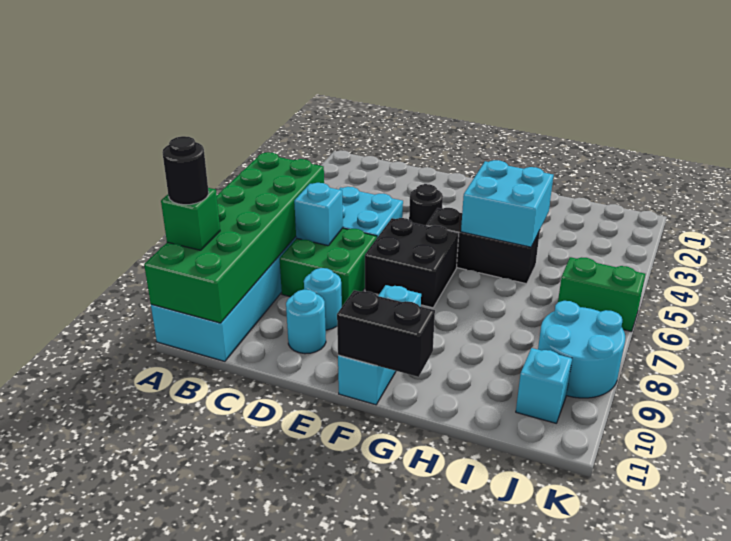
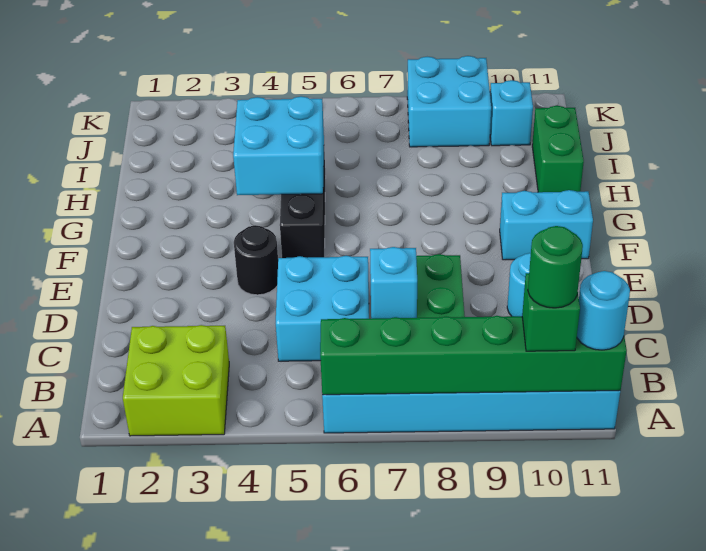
none -> lime brick A2:B3 level 1
green brick A6:B11 level 2 -> green brick A6:A11 level 2
black round brick A10 level 4 -> green round brick A10 level 4
cyan round brick D9 level 1 -> cyan round brick A11 level 3
black brick E6:F7 level 1 -> none
cyan brick F9:F11 level 1 -> cyan brick F10:F11 level 1
black brick F11:G11 level 2 -> none
green brick J6:K6 level 1 -> green brick H11:I11 level 1
cyan round brick J8:K9 level 1 -> cyan brick J8:K9 level 1

